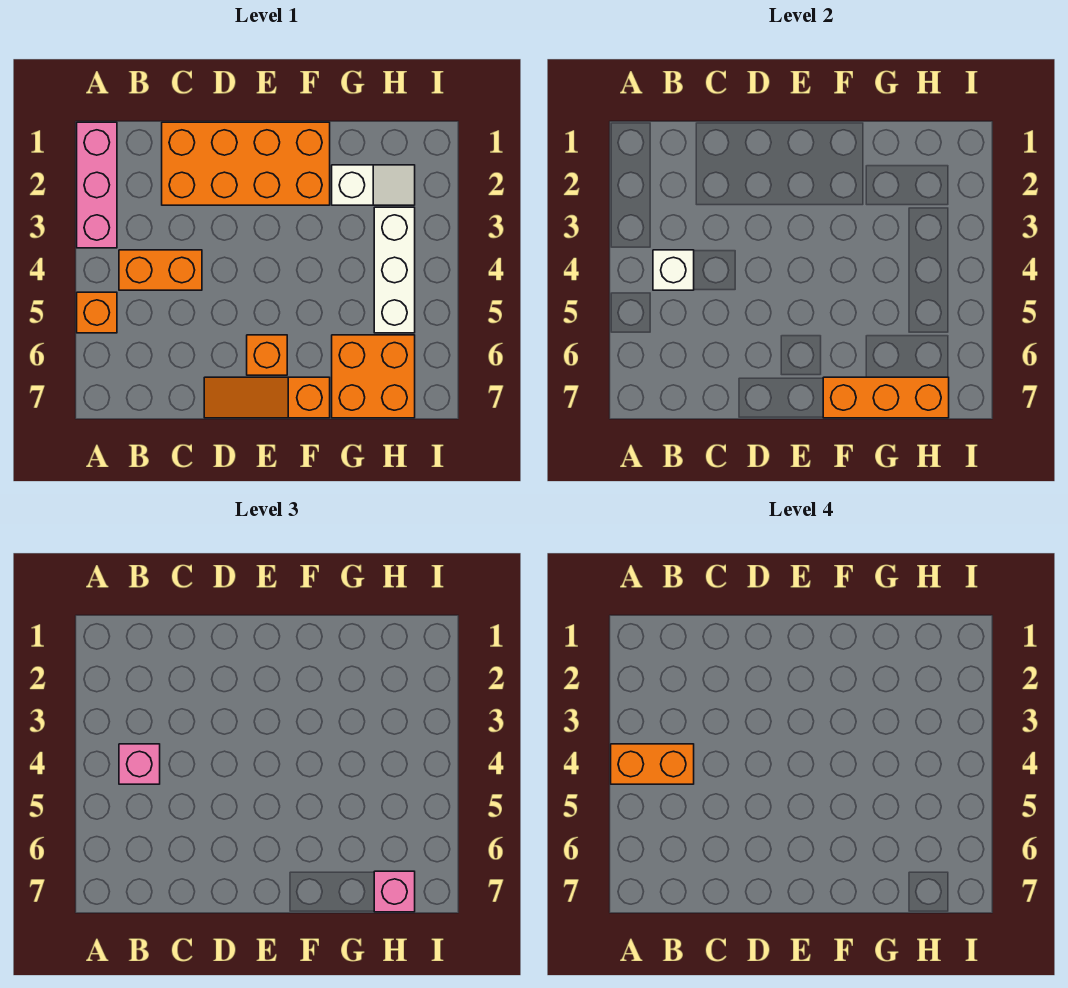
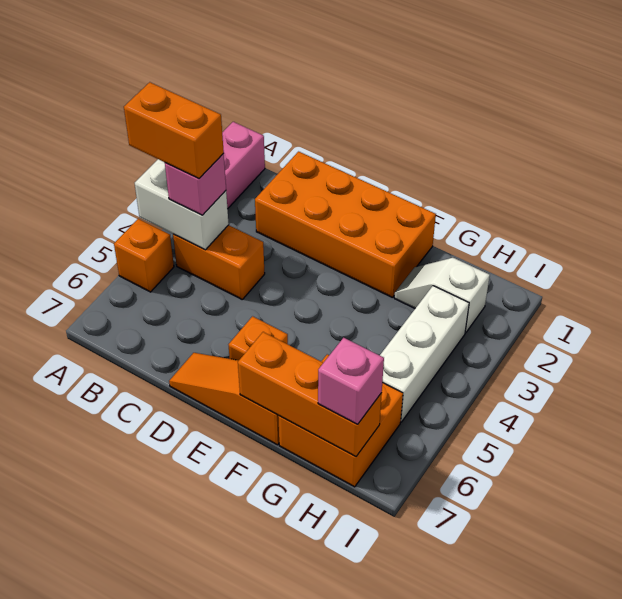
white brick B4 level 2 -> white brick A4:B4 level 2
white slope G2:H2 level 1 top G -> white slope G2:H2 level 1 top H

